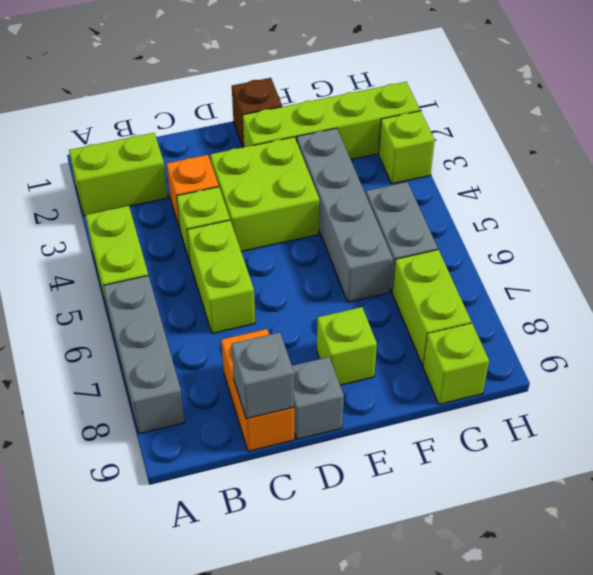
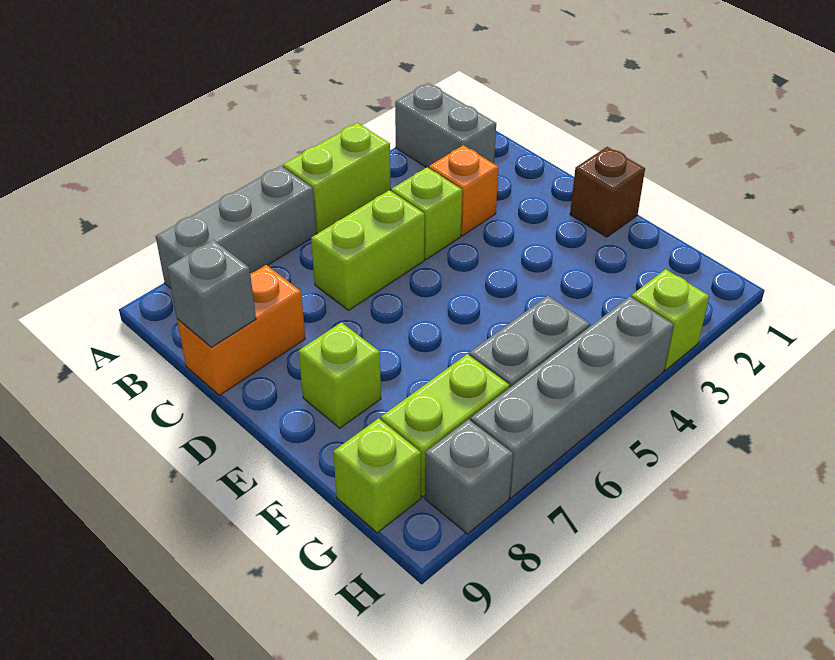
lime brick A2:B2 level 1 -> grey brick A2:B2 level 1
lime brick D3:E4 level 1 -> none
grey brick D9 level 1 -> grey brick H8 level 1
lime brick E2:H2 level 1 -> none
grey brick F3:F6 level 1 -> grey brick H4:H7 level 1

